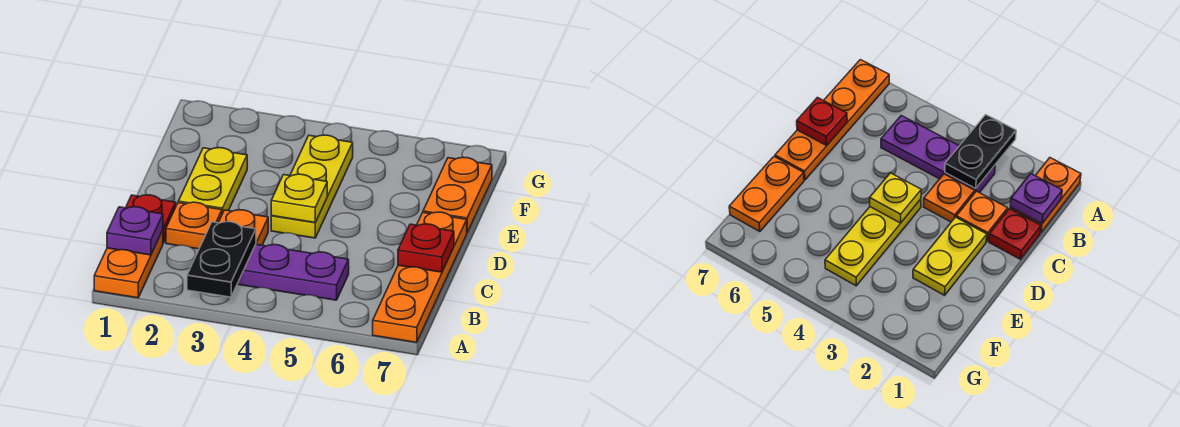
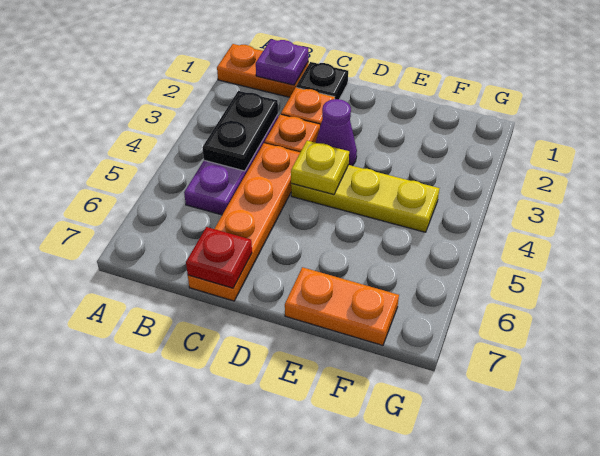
black plate A3:B3 level 2 -> black plate B3:B4 level 2
orange plate A7:D7 level 1 -> orange plate C4:C7 level 1
red plate C1 level 1 -> black plate C1 level 1
yellow plate D2:E2 level 1 -> none
none -> purple cone D3 level 1

